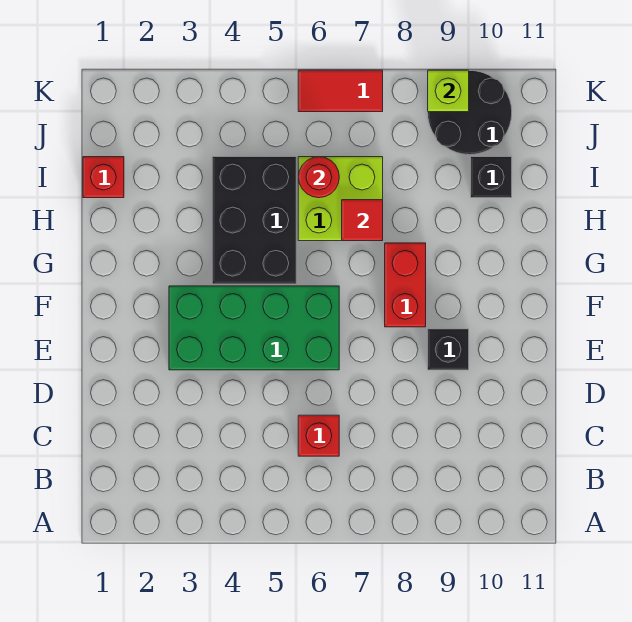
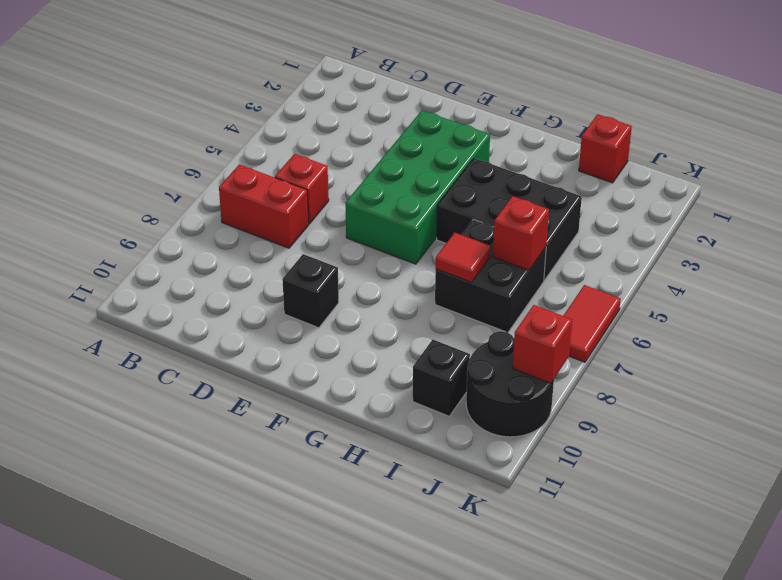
red brick F8:G8 level 1 -> red brick B7:C7 level 1
lime brick H6:I7 level 1 -> black brick H6:I7 level 1
red round brick I6 level 2 -> red brick I6 level 2
lime brick K9 level 2 -> red brick K9 level 2

